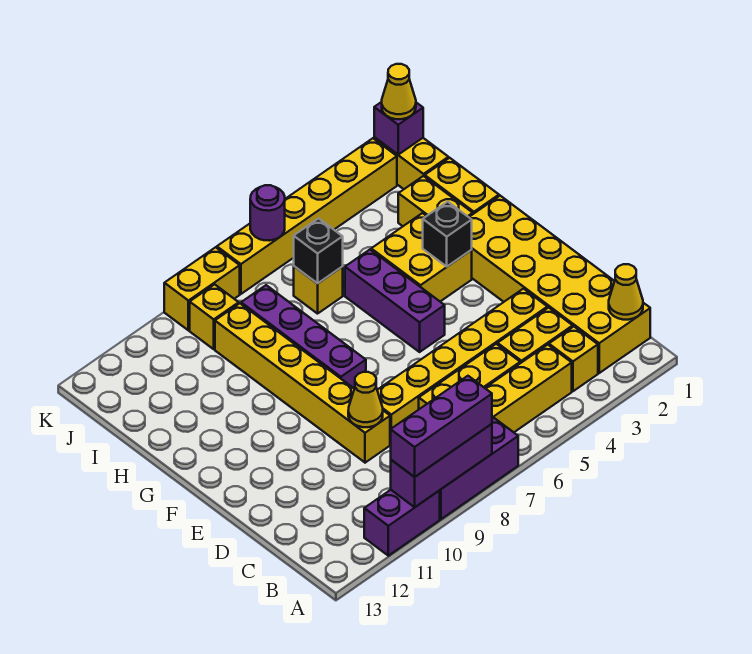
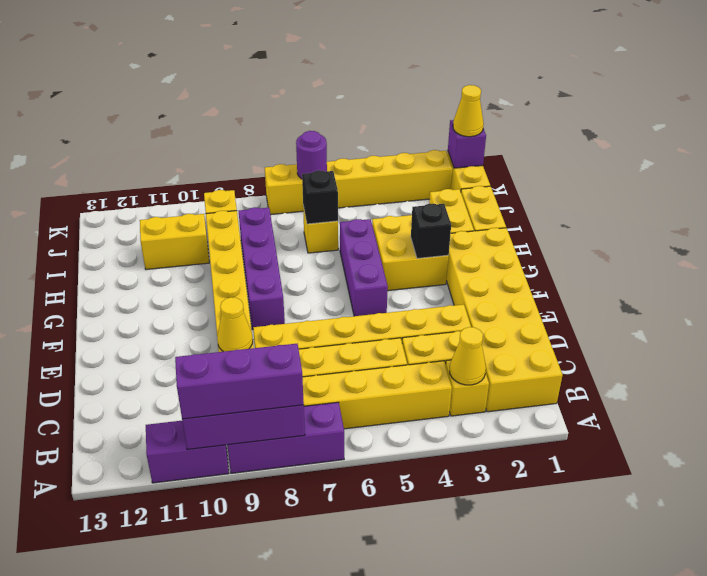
yellow cone B1 level 2 -> yellow cone B3 level 2
yellow brick K8:K9 level 1 -> yellow brick I10:I11 level 1

